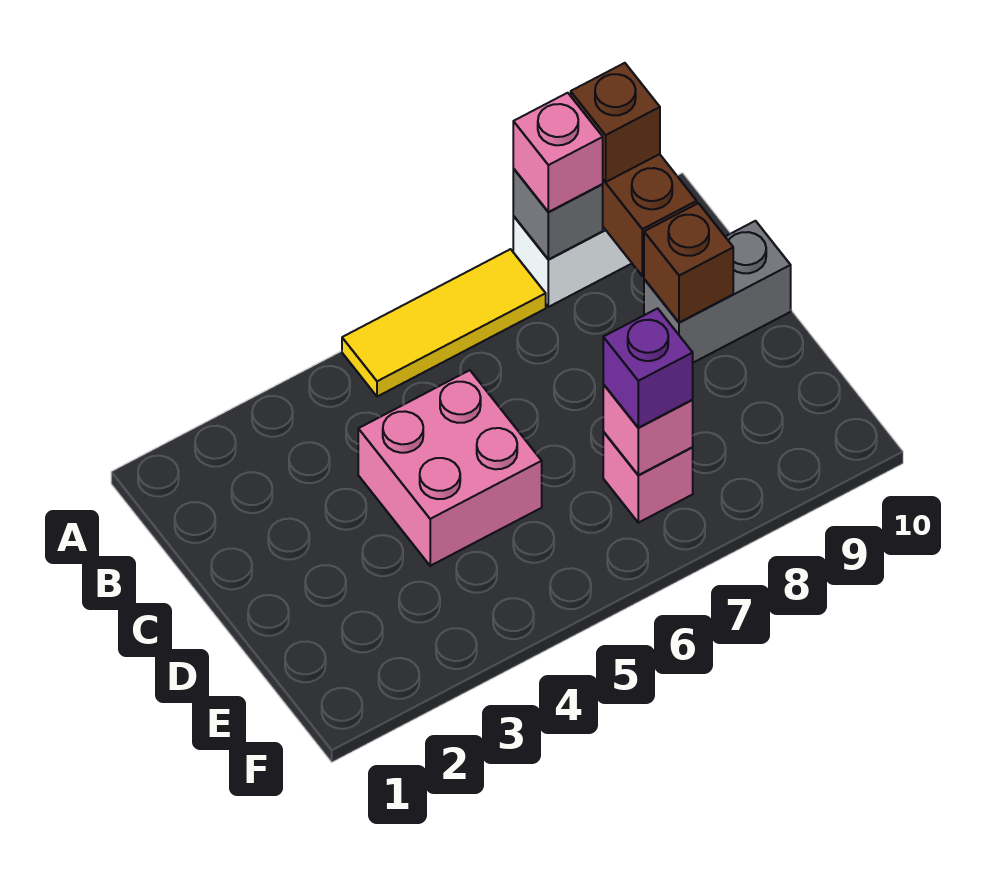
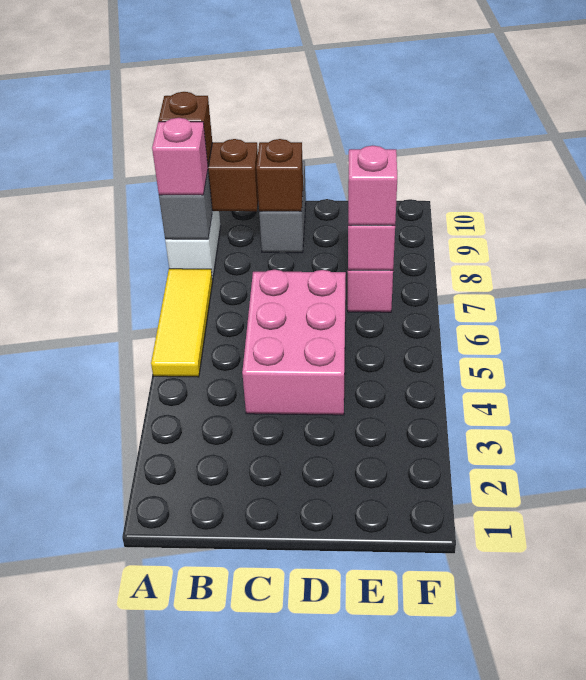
pink brick C4:D5 level 1 -> pink brick C4:D6 level 1
purple brick E7 level 3 -> pink brick E7 level 3

